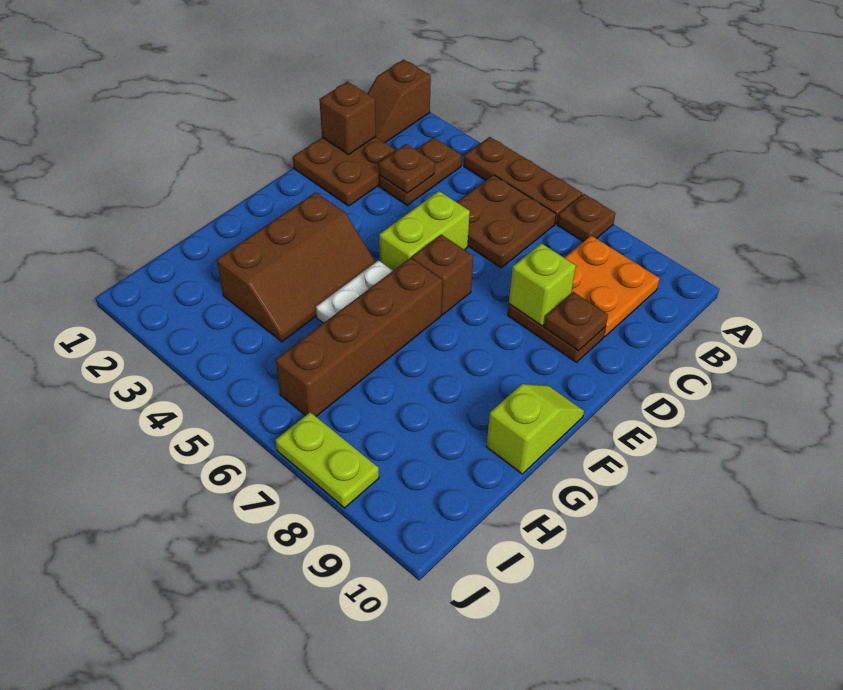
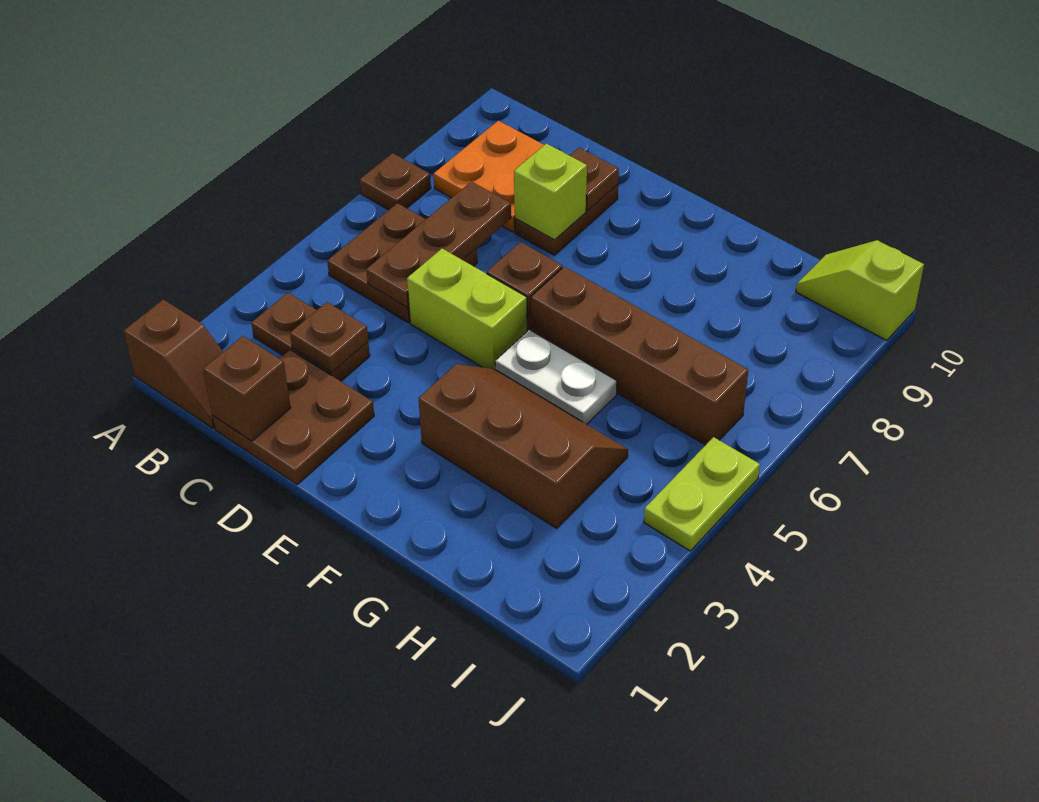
brown plate A4:A6 level 1 -> brown plate C5:C7 level 2
lime slope F10:G10 level 1 top G -> lime slope I10:J10 level 1 top J
lime plate J7:J8 level 1 -> lime plate J4:J5 level 1

